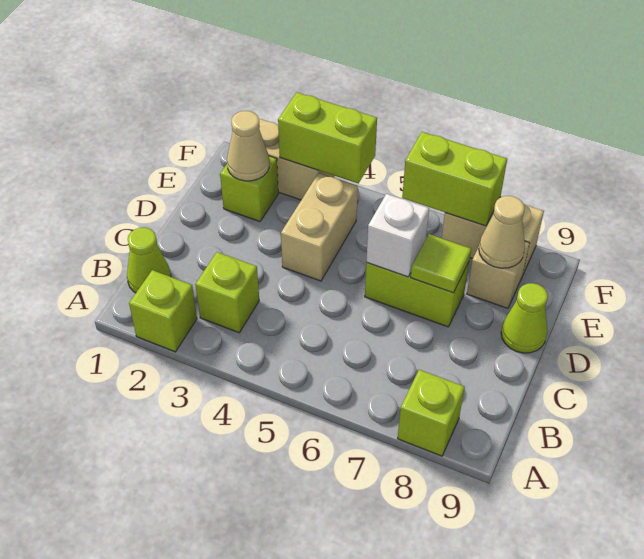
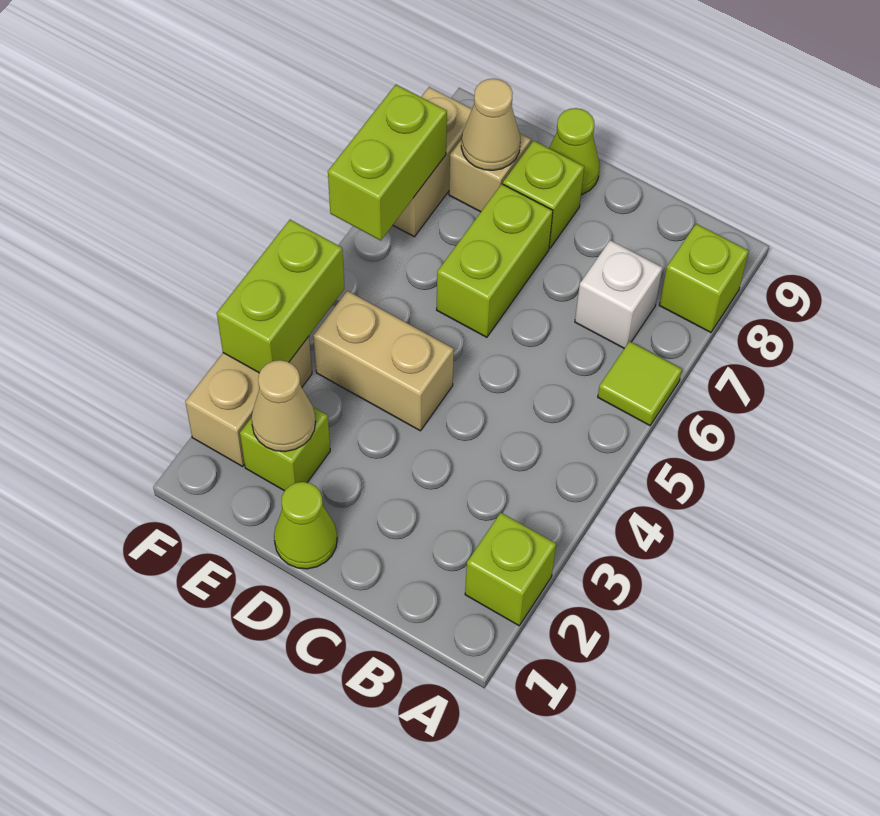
lime cone B1 level 1 -> lime cone D1 level 1
lime brick B3 level 1 -> lime brick D8 level 1
white brick D6 level 2 -> white brick B7 level 1
lime tile D7 level 2 -> lime tile A6 level 1

